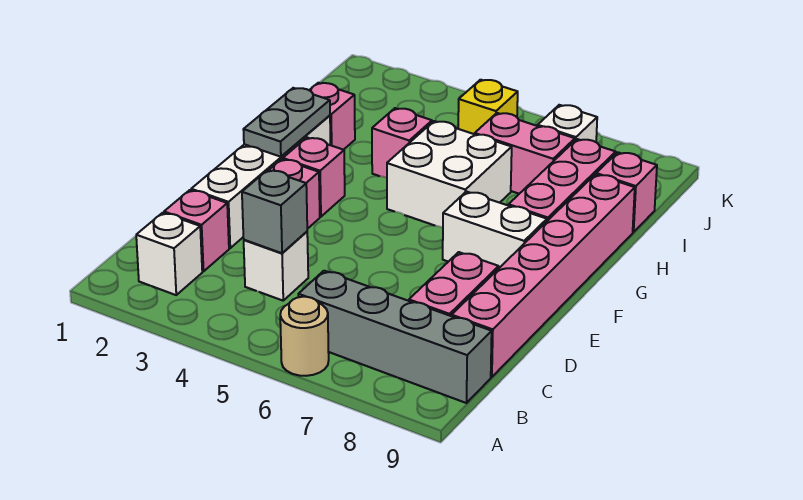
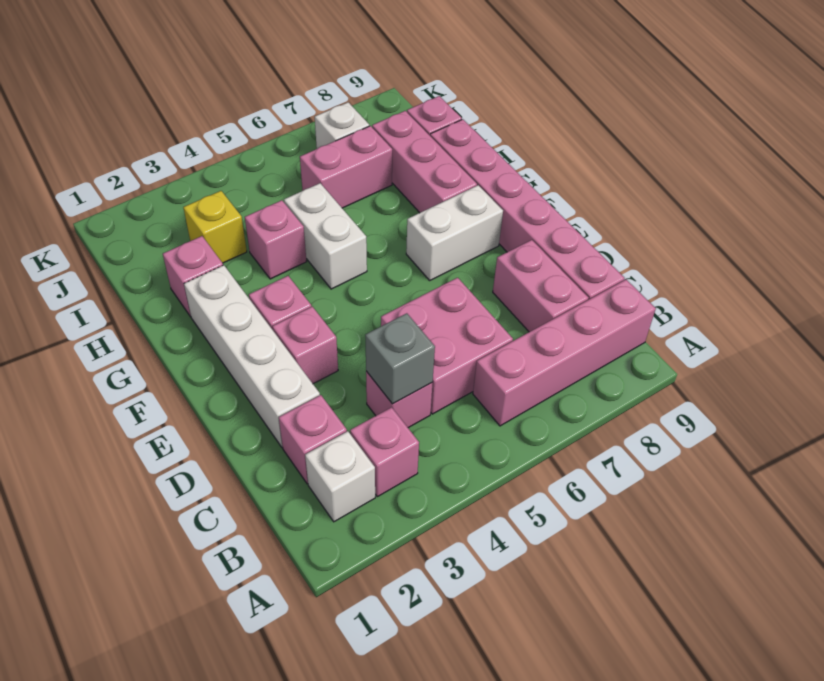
tan round brick A6 level 1 -> none
none -> pink brick B3 level 1
grey brick B6:B9 level 1 -> pink brick B6:B9 level 1
white brick C4 level 1 -> pink brick C4 level 1
none -> pink brick C5:D6 level 1
grey plate F2:G2 level 2 -> none
white brick G5:H6 level 1 -> white brick G5:H5 level 1
yellow brick J5 level 1 -> yellow brick I3 level 1

